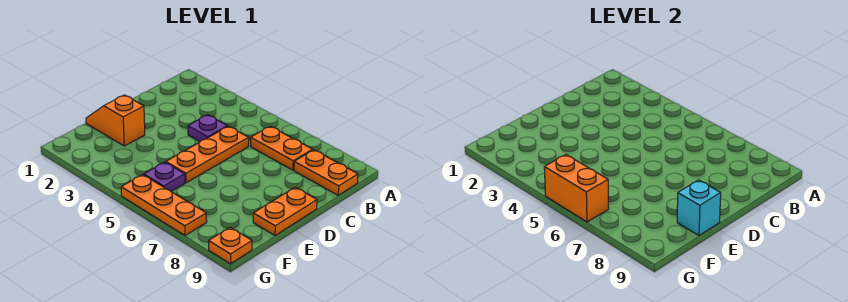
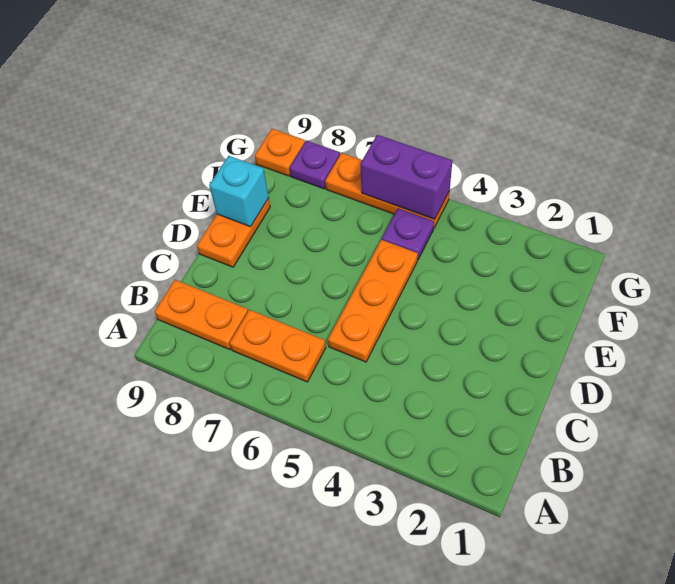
purple plate C4 level 1 -> purple plate G8 level 1
orange slope E1:E2 level 1 top 2 -> none
orange brick G5:G6 level 2 -> purple brick G5:G6 level 2

